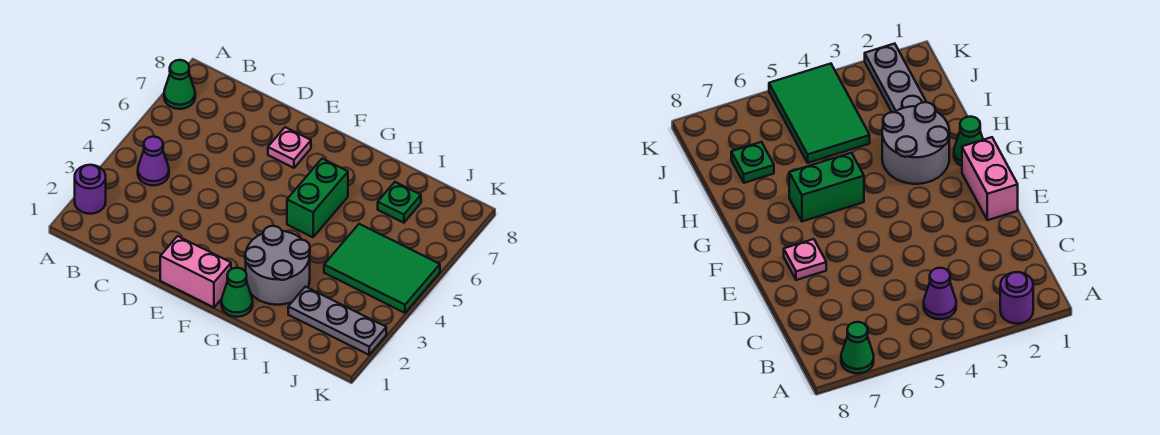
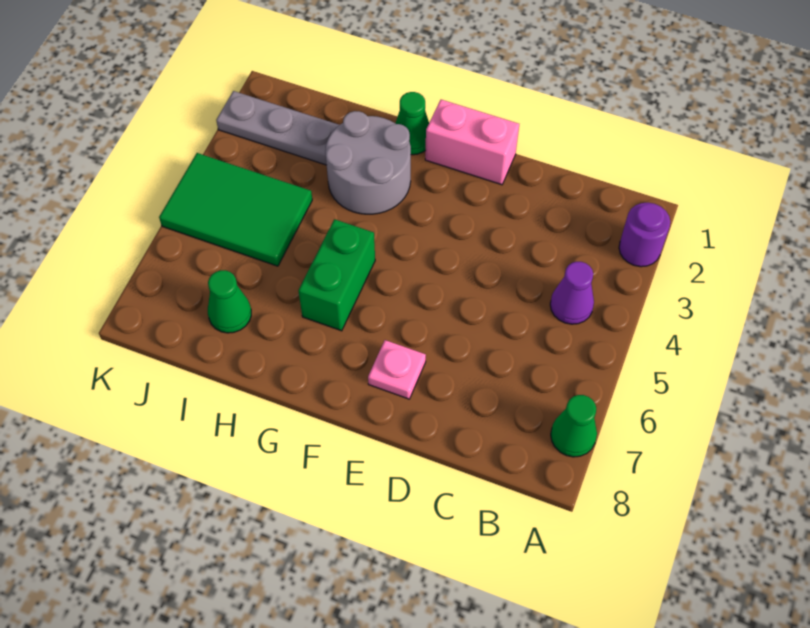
green plate I7 level 1 -> green cone I7 level 1

